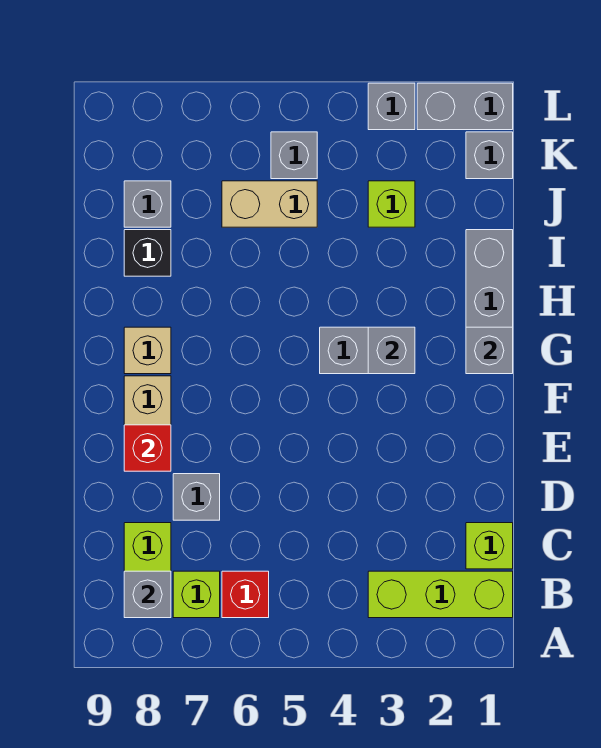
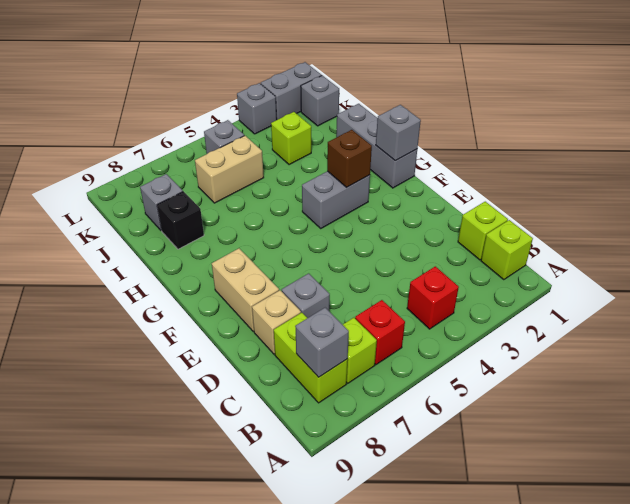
lime brick B1:B3 level 1 -> lime brick B1 level 1
red brick E8 level 2 -> red brick B4 level 1
grey brick G3 level 2 -> brown brick G3 level 2
tan brick G8 level 1 -> tan brick D8 level 1

